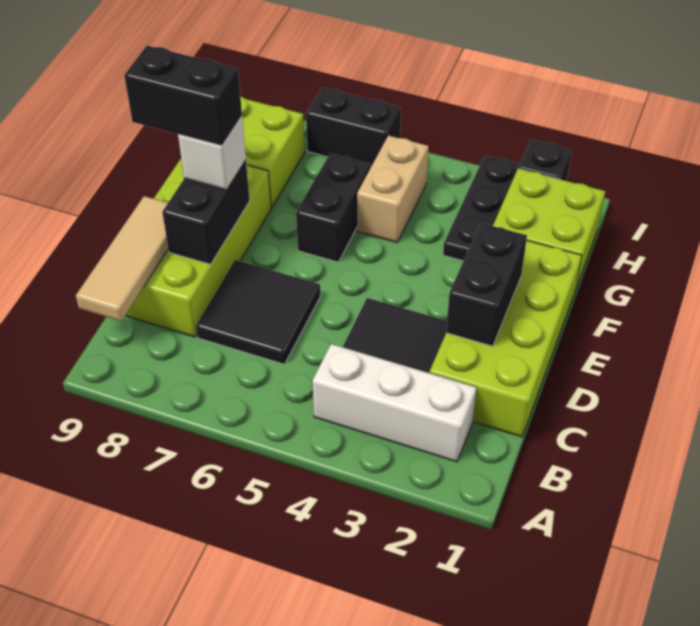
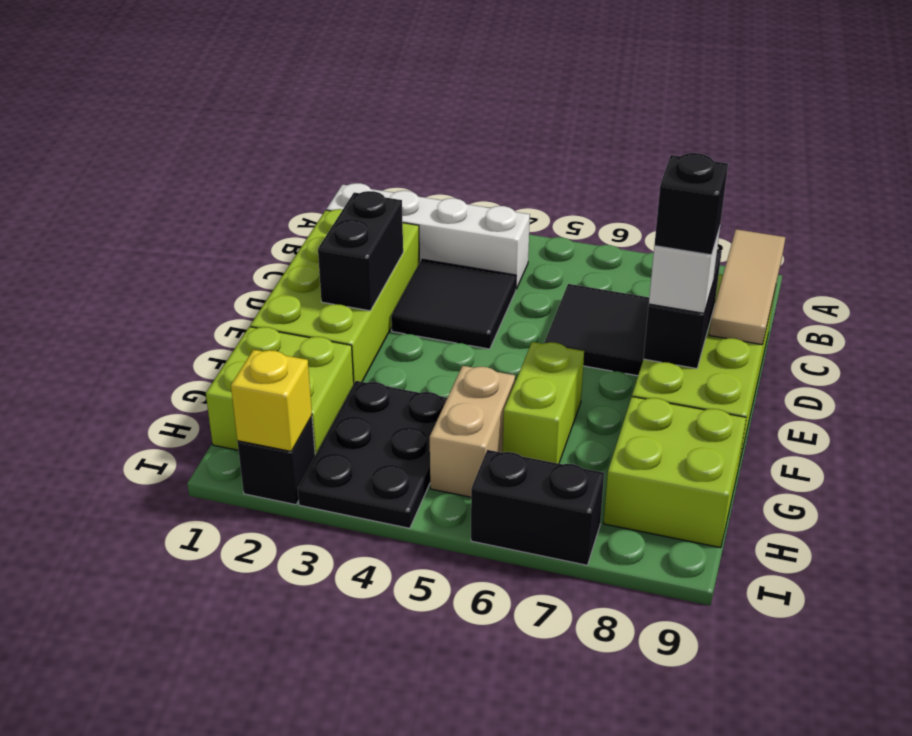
white brick B2:B4 level 1 -> white brick B1:B4 level 1
black brick E8:E9 level 4 -> black brick E8 level 4
black brick F6:G6 level 1 -> lime brick F6:G6 level 1
black plate G3:I3 level 1 -> black plate G3:I4 level 1
none -> yellow brick I2 level 2

